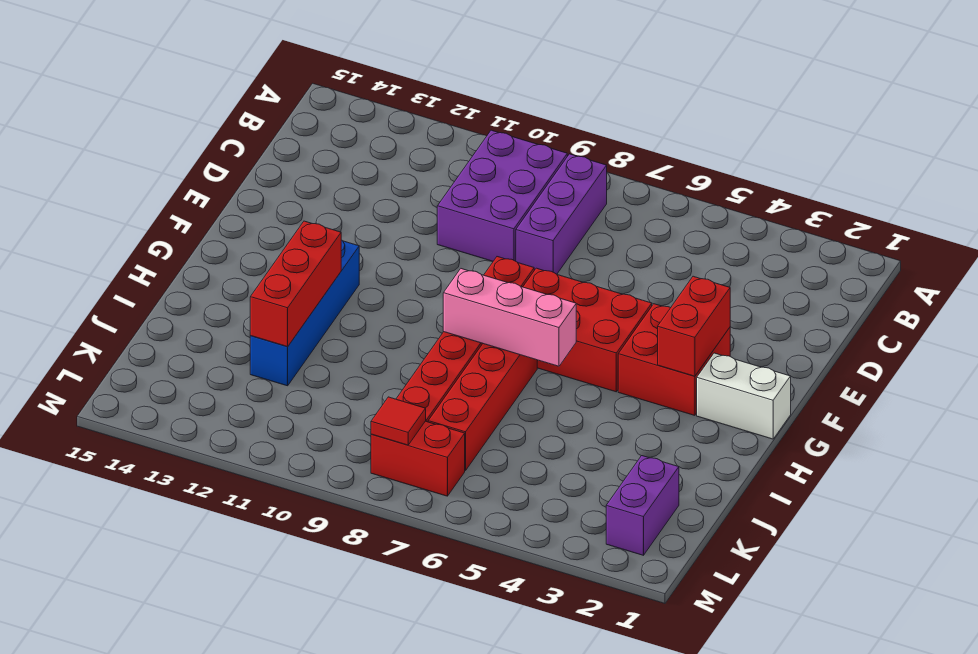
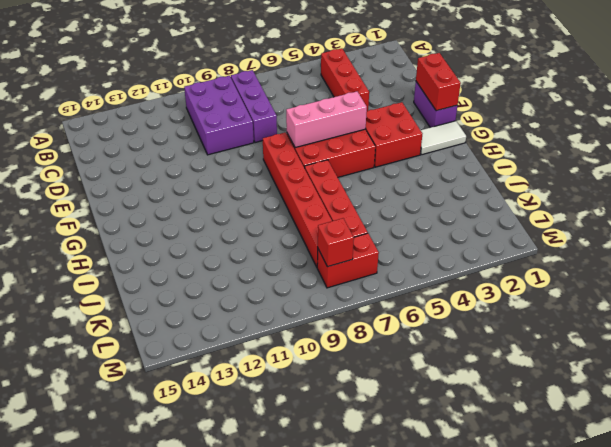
red brick F3:G3 level 2 -> red brick E1:F1 level 2
white brick G1:G2 level 1 -> white tile G1:G2 level 1
blue brick G12:J12 level 1 -> none
pink brick H6:H8 level 2 -> pink brick F5:F7 level 2
red brick H12:J12 level 2 -> red brick B4:D4 level 1
purple brick K2:L2 level 1 -> purple brick E1:F1 level 1
red tile L8 level 2 -> red brick L8 level 2

